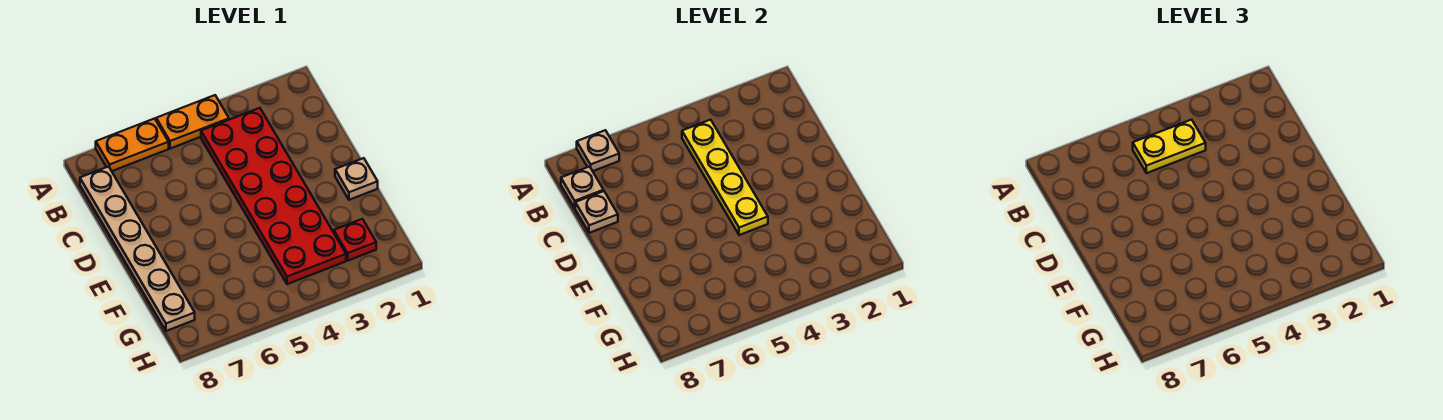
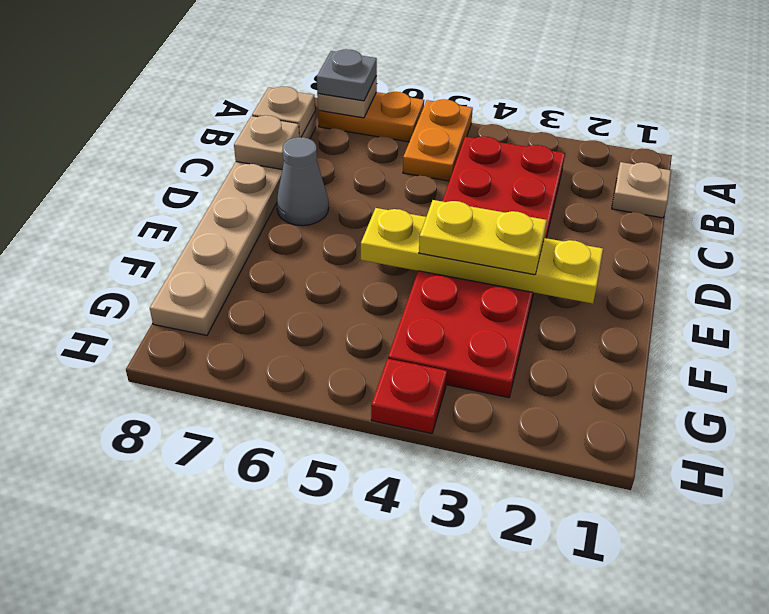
orange plate A4:A5 level 1 -> orange plate A5:B5 level 1
none -> grey plate A7 level 3
yellow plate B4:E4 level 2 -> yellow plate E2:E5 level 2
yellow plate B4:B5 level 3 -> yellow plate E3:E4 level 3
none -> grey cone D7 level 1
tan plate E1 level 1 -> tan plate B1 level 1
red plate G2 level 1 -> red plate H4 level 1

